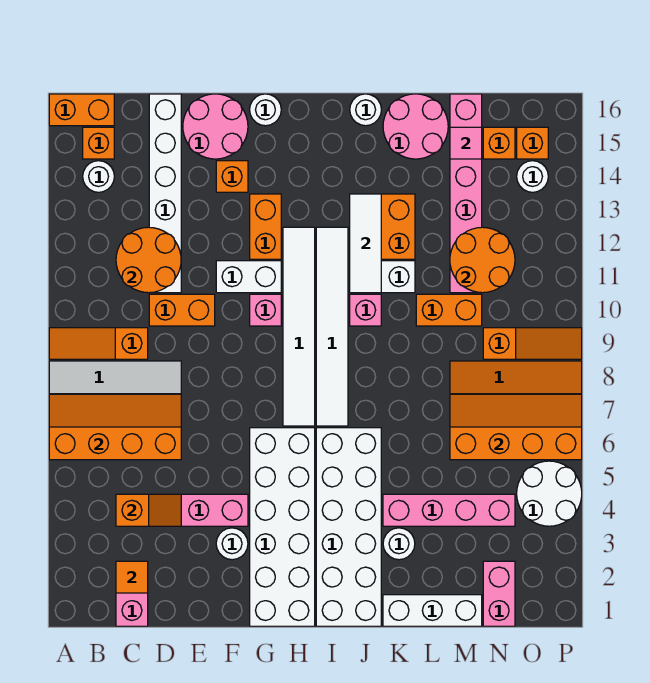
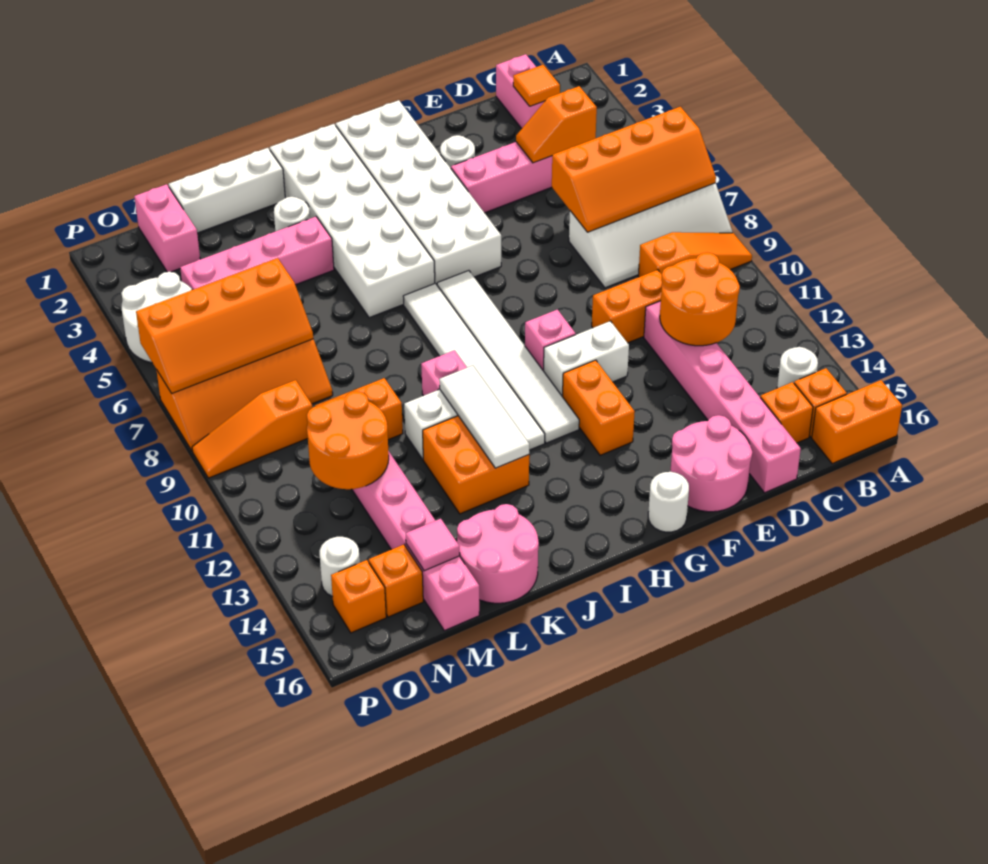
white brick D11:D16 level 1 -> pink brick D11:D16 level 1
orange brick F14 level 1 -> orange brick C15 level 1
white round brick J16 level 1 -> none

